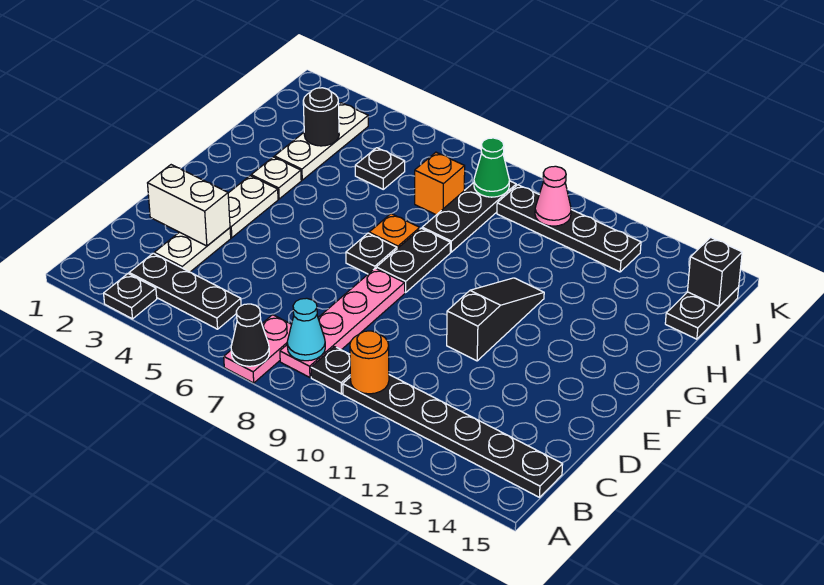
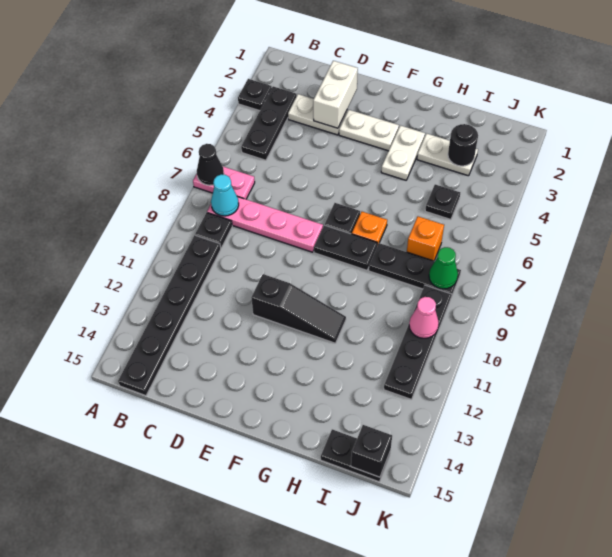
orange round brick B10 level 2 -> none
white plate G3 level 1 -> white plate G3:G4 level 1
white plate H3:J3 level 1 -> white plate H3:I3 level 1

